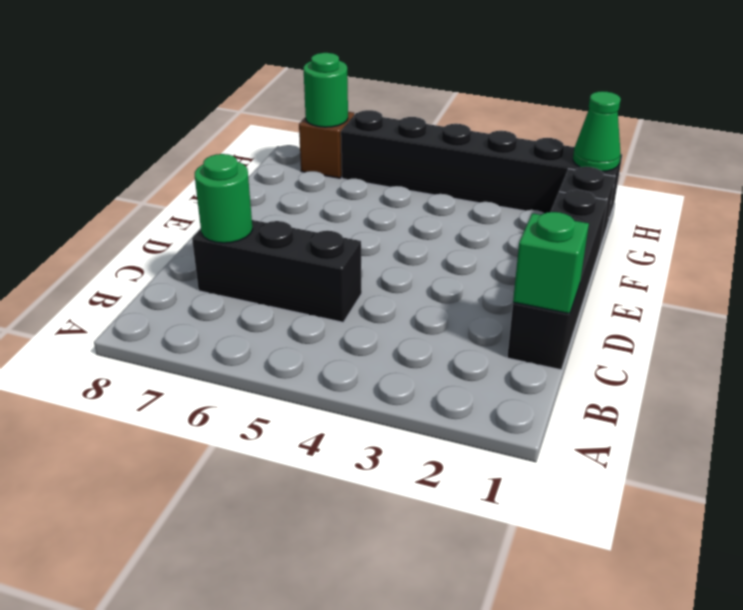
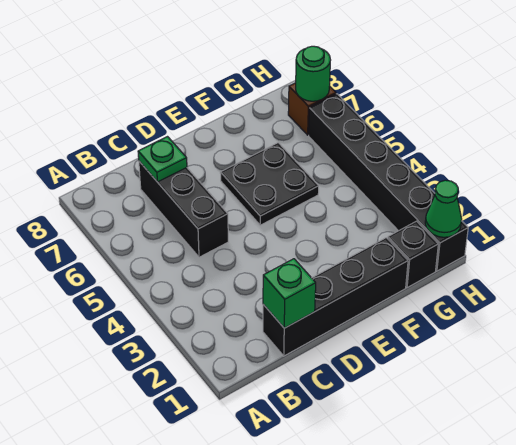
green round brick C7 level 2 -> green plate C7 level 2
none -> black plate E5:F6 level 1

